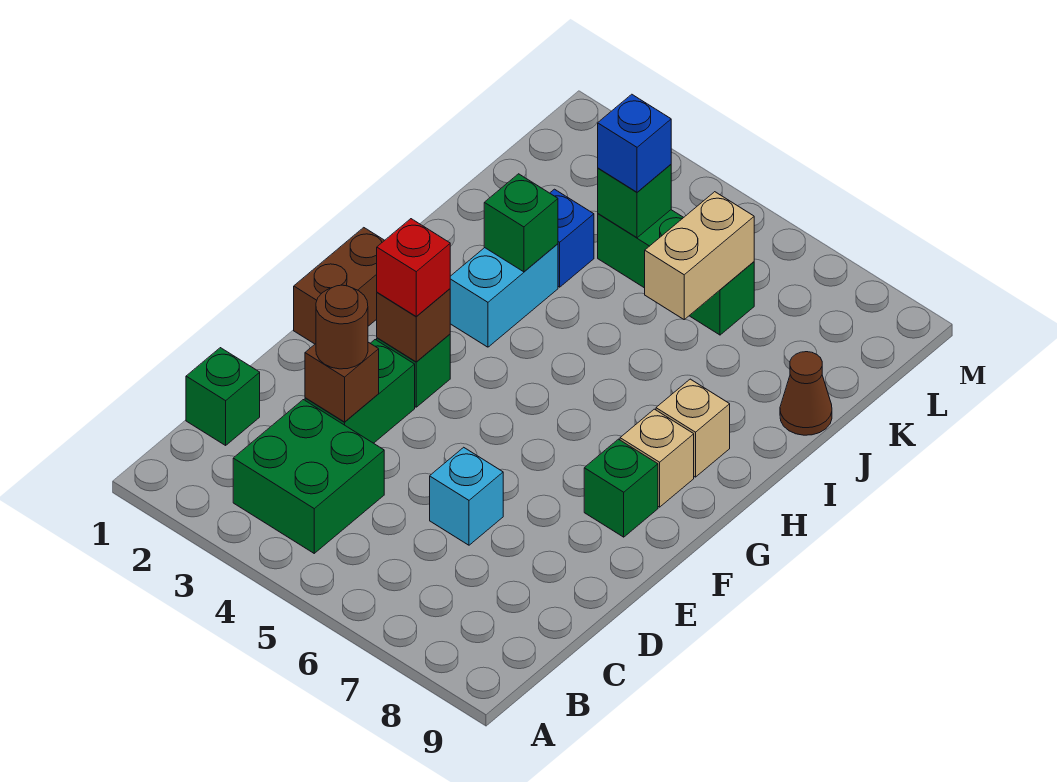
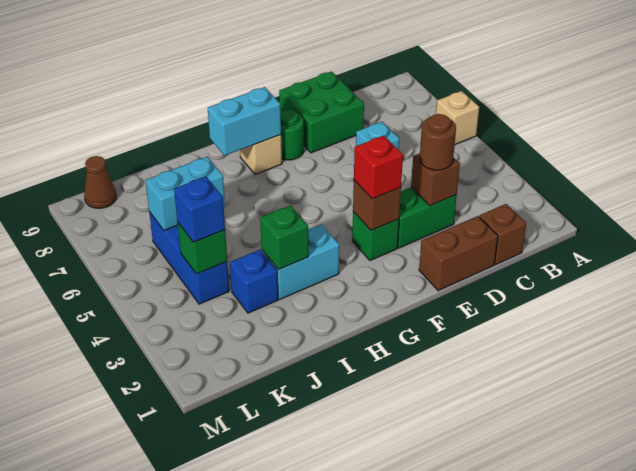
green brick B3:C4 level 1 -> green brick D8:E9 level 1
green brick C1 level 1 -> brown brick C1 level 1
brown brick F1:G1 level 1 -> brown brick D1:E1 level 1
green brick F8 level 1 -> green round brick F8 level 1
none -> cyan brick G8:H8 level 2
tan brick H8 level 1 -> tan brick A6 level 1
tan brick J6:K6 level 2 -> cyan brick J6:K6 level 2
brown cone J9 level 1 -> brown cone L9 level 1
green brick K4:K6 level 1 -> blue brick K4:K6 level 1

